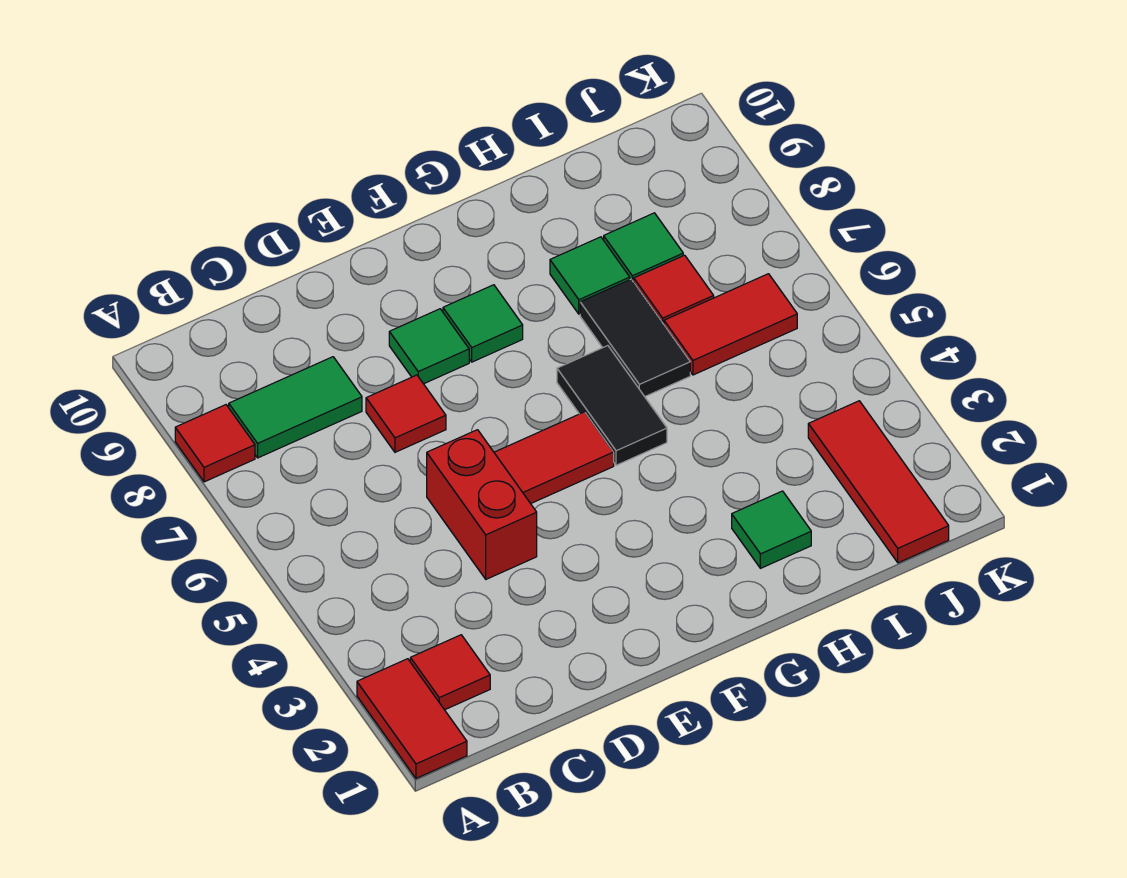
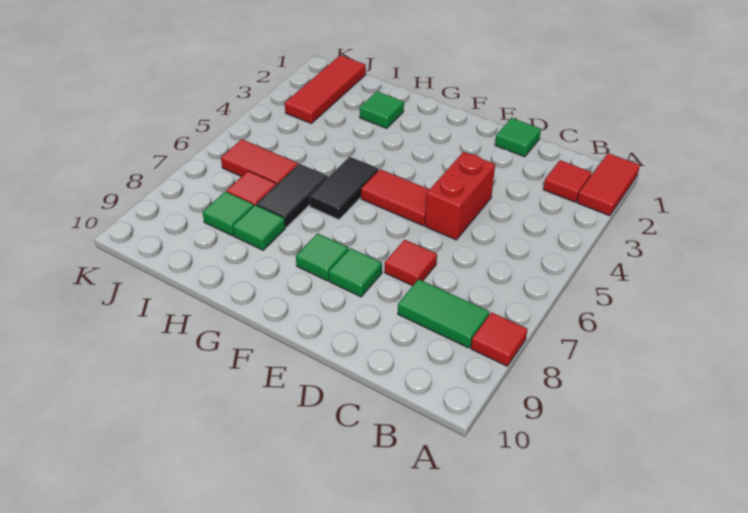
none -> green tile D1 level 1

